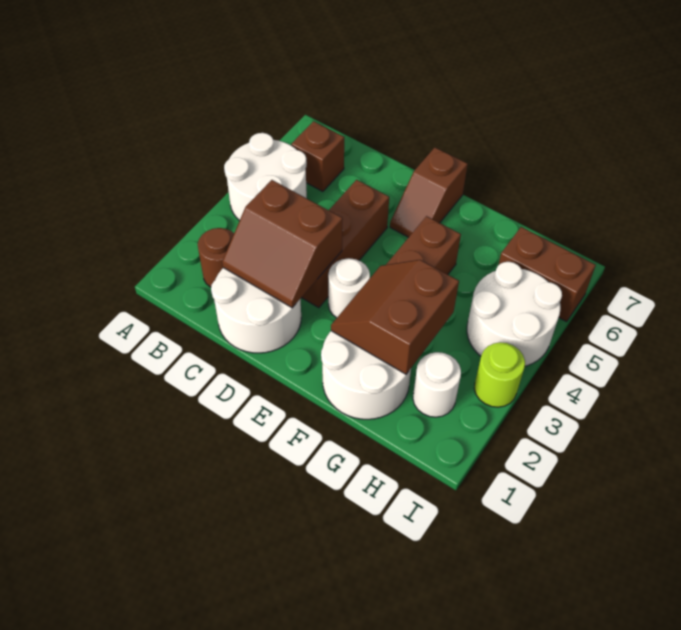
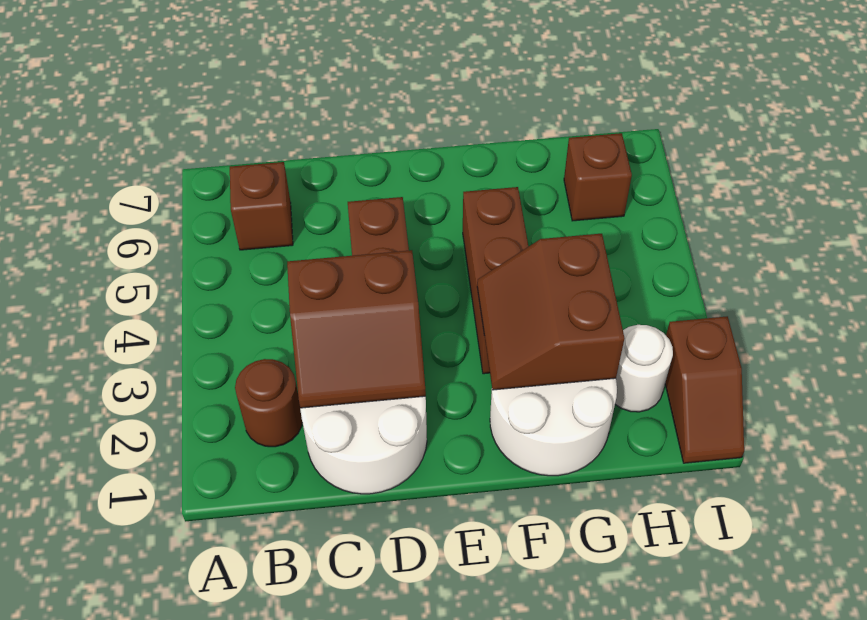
white round brick A4:B5 level 1 -> none
white round brick E3 level 1 -> none
brown slope E6:E7 level 1 top 7 -> brown slope I1:I2 level 1 top 2
white round brick H4:I5 level 1 -> none
brown brick H6:I6 level 1 -> brown brick H6 level 1
lime round brick I3 level 1 -> none

